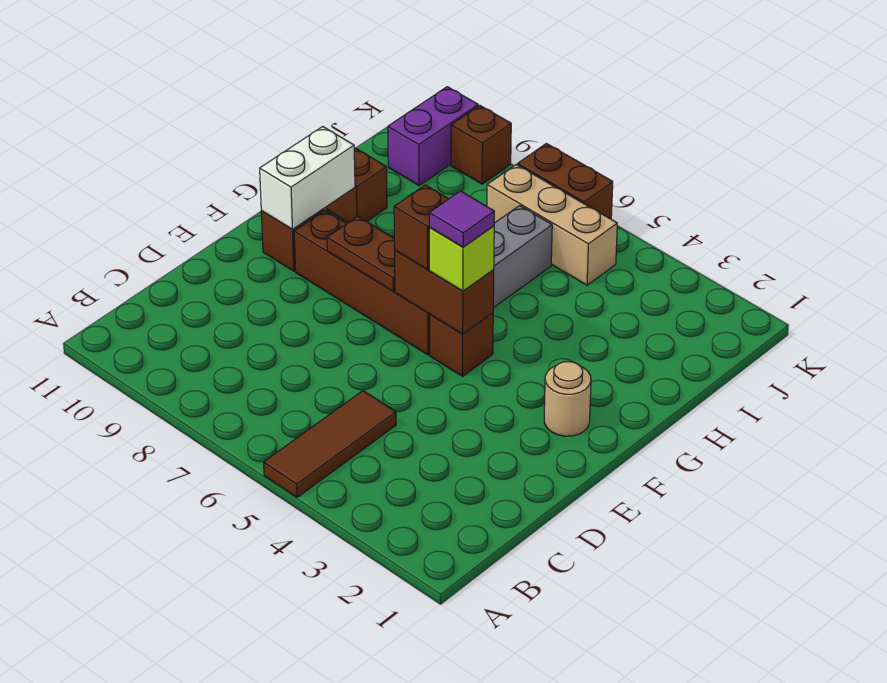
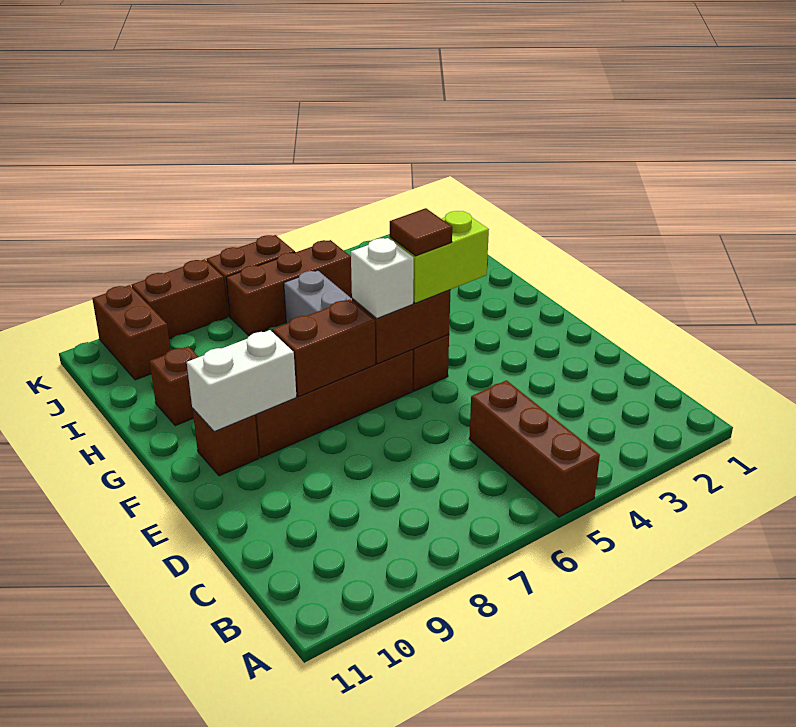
brown tile A5:C5 level 1 -> brown brick A5:C5 level 1
tan round brick F2 level 1 -> none
lime brick F5 level 3 -> lime brick F4:F5 level 3
purple tile F5 level 4 -> brown tile F5 level 4
brown brick F6 level 3 -> white brick F6 level 3
brown plate F7:F8 level 2 -> brown brick F7:F8 level 2
white brick F10:G10 level 2 -> white brick F9:F10 level 2
tan brick J5:J7 level 1 -> brown brick J5:J7 level 1
purple brick J10:K10 level 1 -> brown brick J10:K10 level 1
brown brick K9 level 1 -> brown brick K8:K9 level 1

